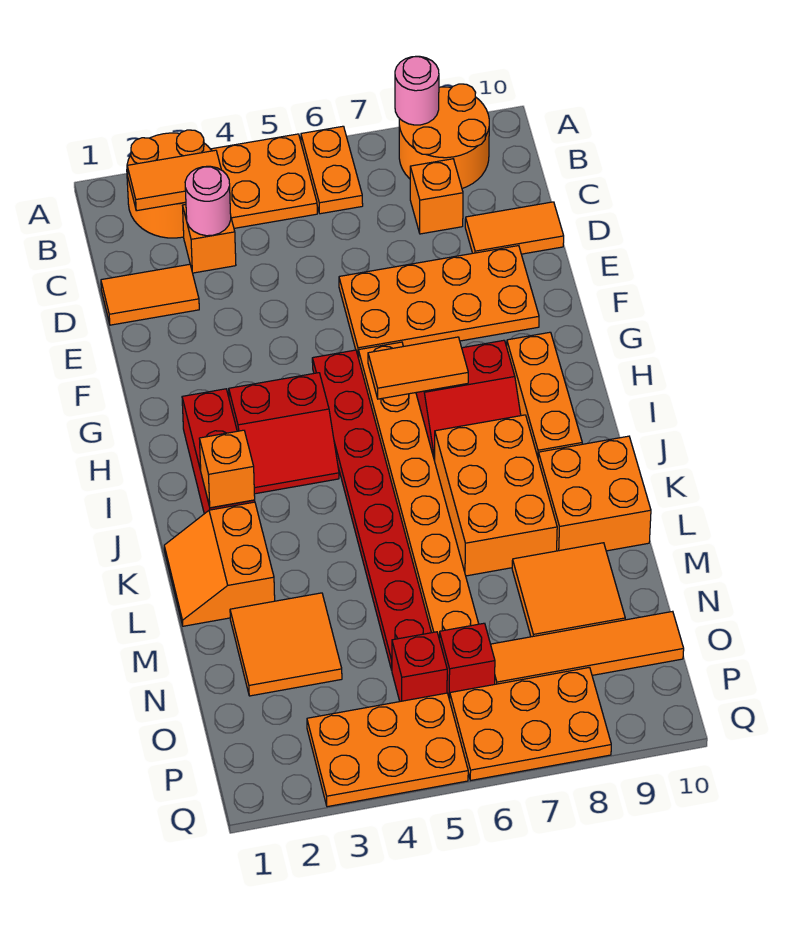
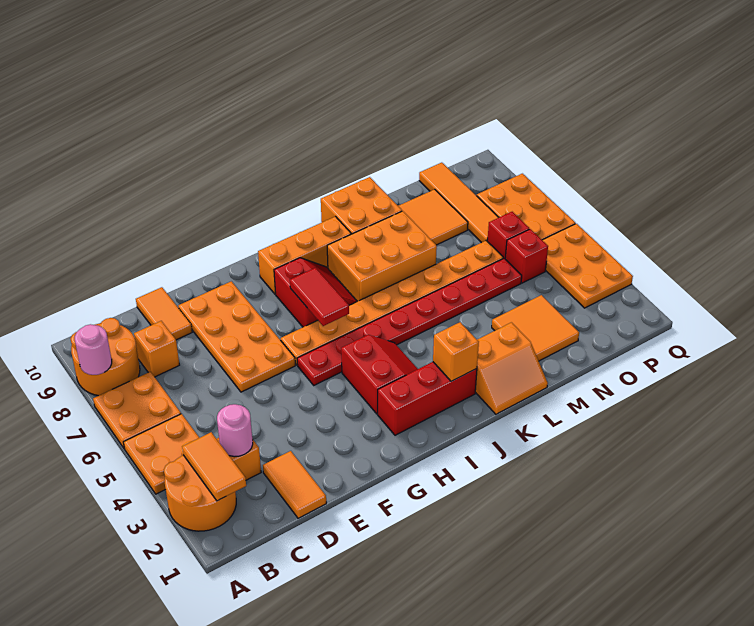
orange plate A6:B6 level 1 -> orange plate A6:B7 level 1
orange tile H6:H7 level 2 -> red tile H6:H7 level 2

